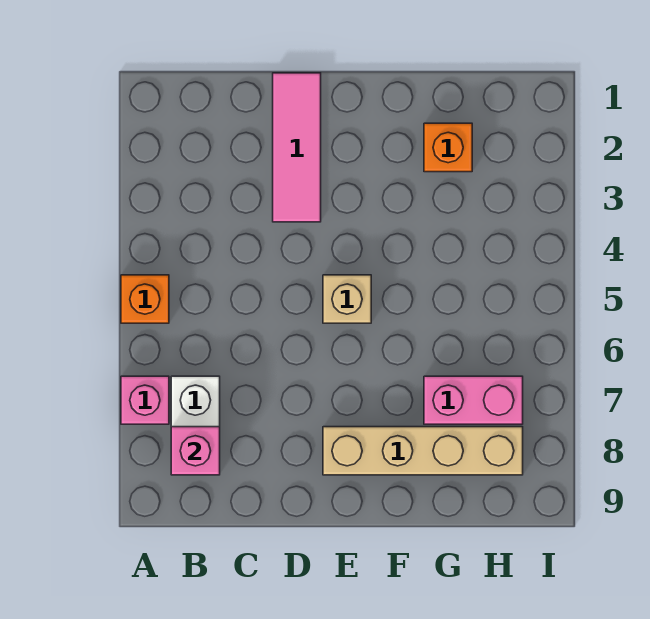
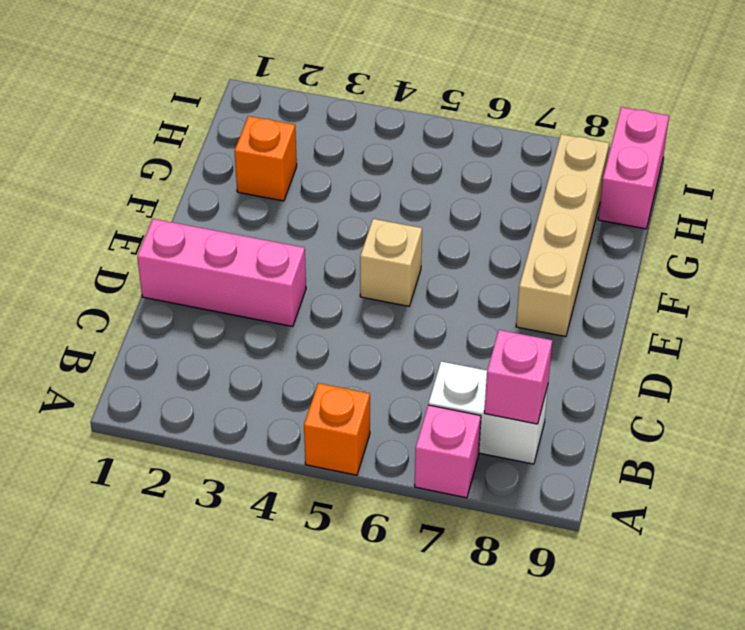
pink tile D1:D3 level 1 -> pink brick D1:D3 level 1
pink brick G7:H7 level 1 -> pink brick H9:I9 level 1

